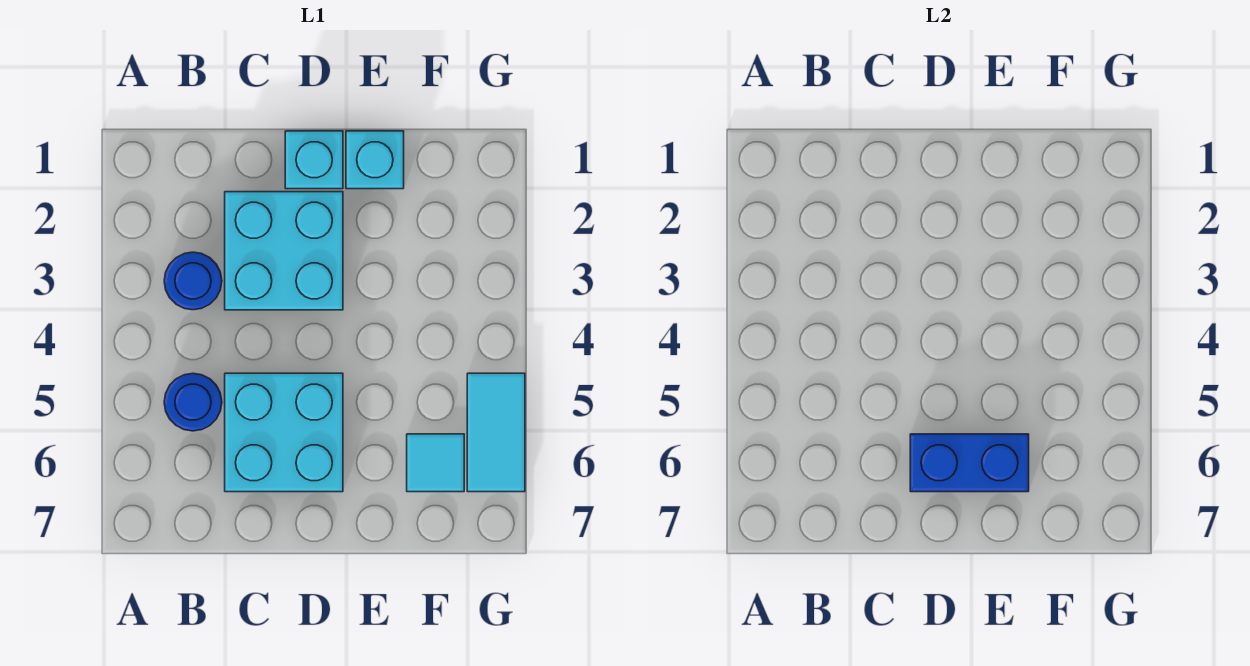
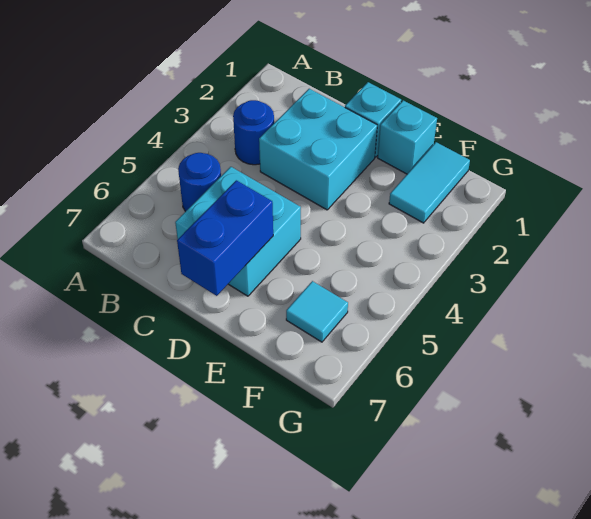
blue brick D6:E6 level 2 -> blue brick D6:D7 level 2
cyan tile G5:G6 level 1 -> cyan tile F1:F2 level 1

